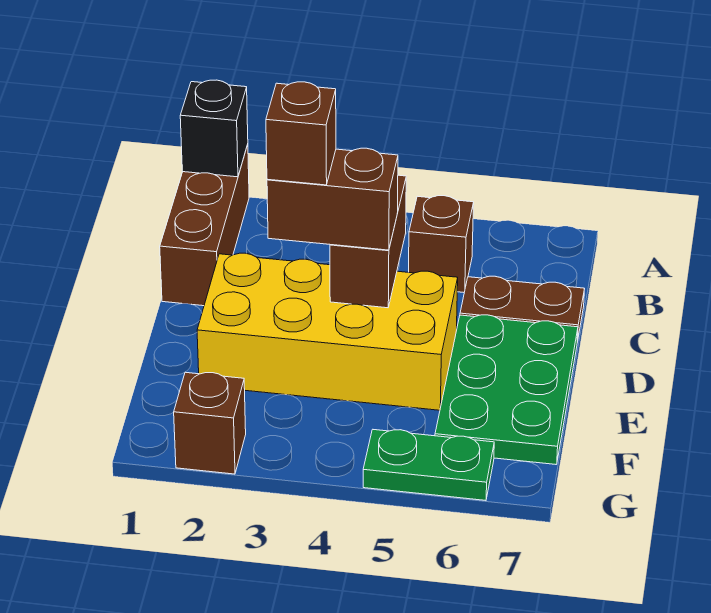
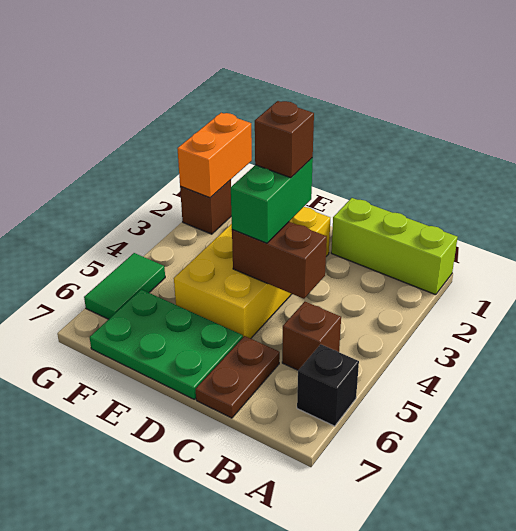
brown brick A1:C1 level 1 -> lime brick A1:C1 level 1
black brick A1 level 2 -> black brick A6 level 1
brown brick D3:D4 level 3 -> green brick D3:D4 level 3
none -> orange brick G1:G2 level 2
green plate G5:G6 level 1 -> green tile G5:G6 level 1

